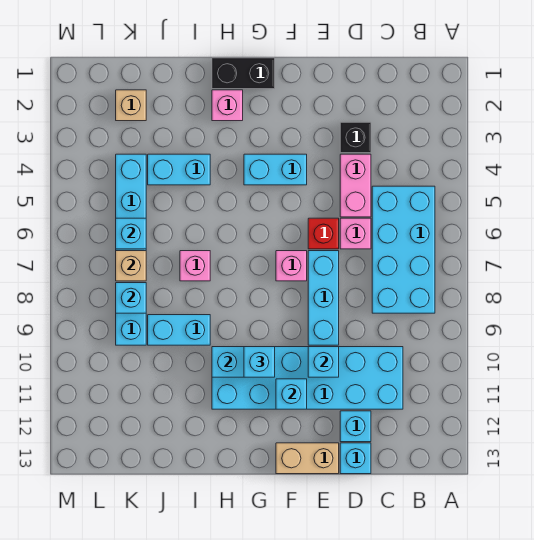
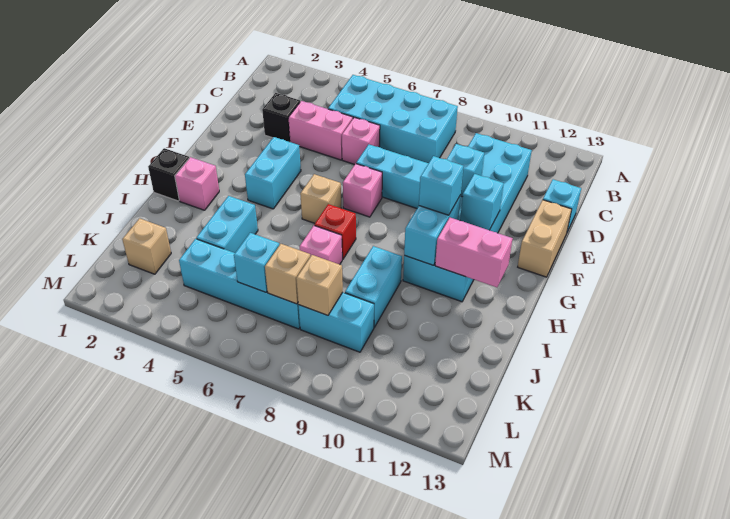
cyan brick D12 level 1 -> none
red brick E6 level 1 -> red brick H7 level 1
black brick G1:H1 level 1 -> black brick H1 level 1
none -> tan brick G6 level 1
none -> pink brick H11:H12 level 2
cyan brick K8 level 2 -> tan brick K8 level 2

